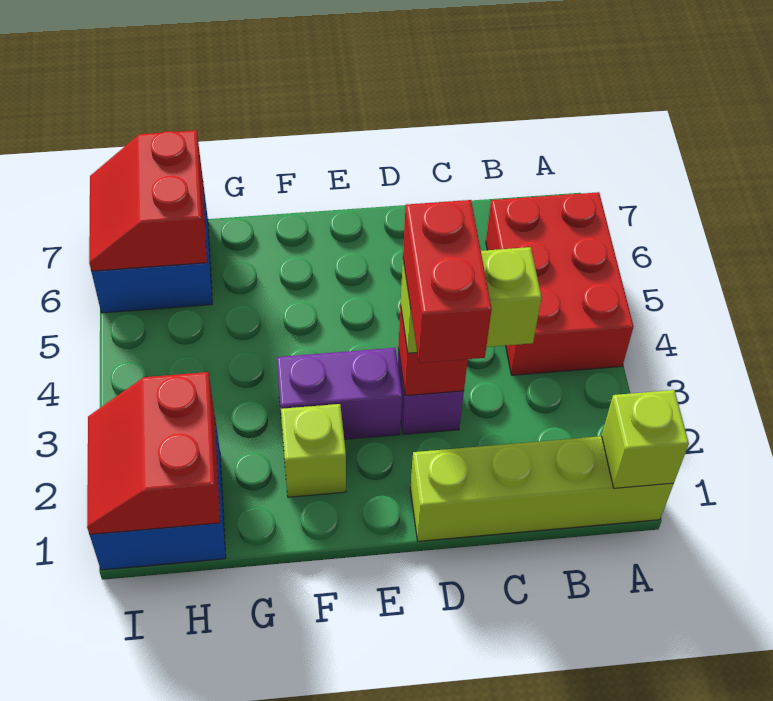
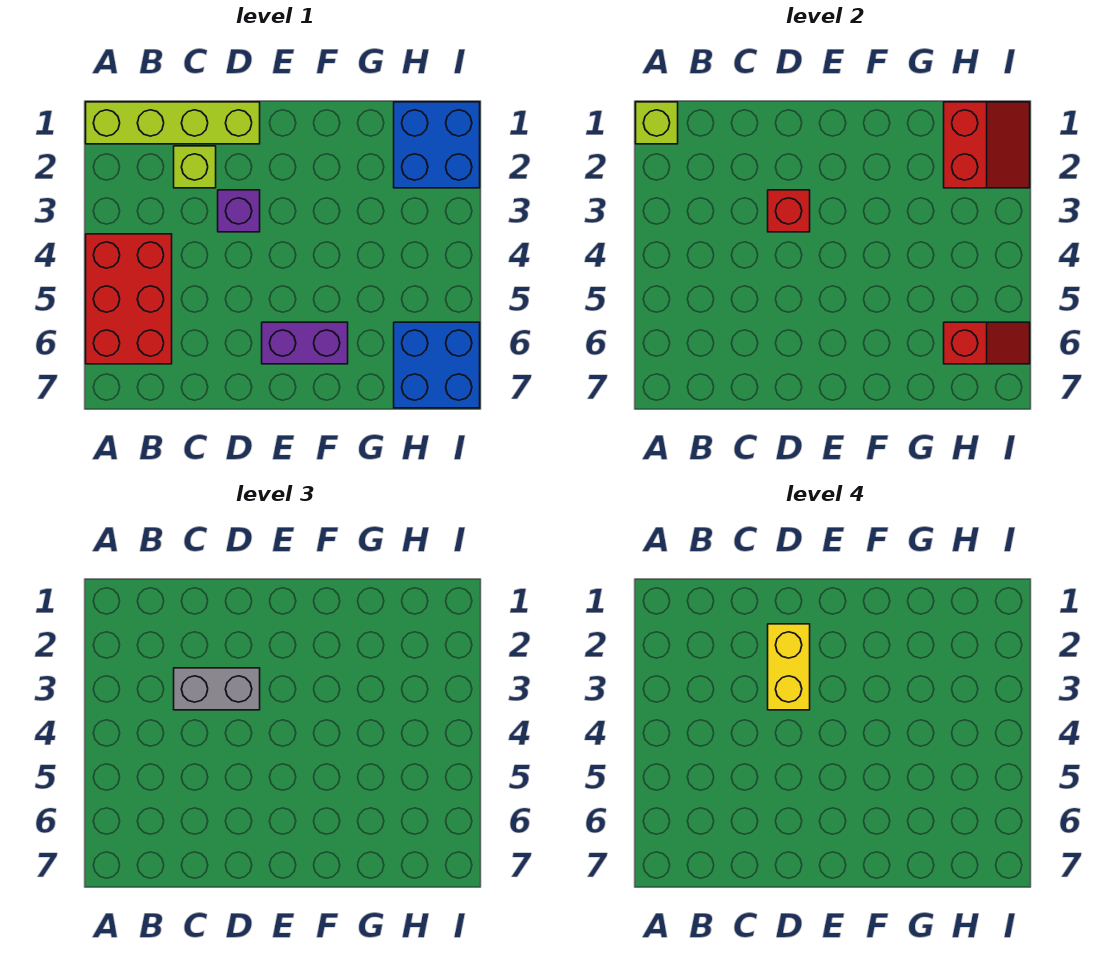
lime brick C3:D3 level 3 -> grey brick C3:D3 level 3
red brick D2:D3 level 4 -> yellow brick D2:D3 level 4
purple brick E3:F3 level 1 -> purple brick E6:F6 level 1
lime brick F2 level 1 -> lime brick C2 level 1
red slope H6:I7 level 2 top H -> red slope H6:I6 level 2 top H

